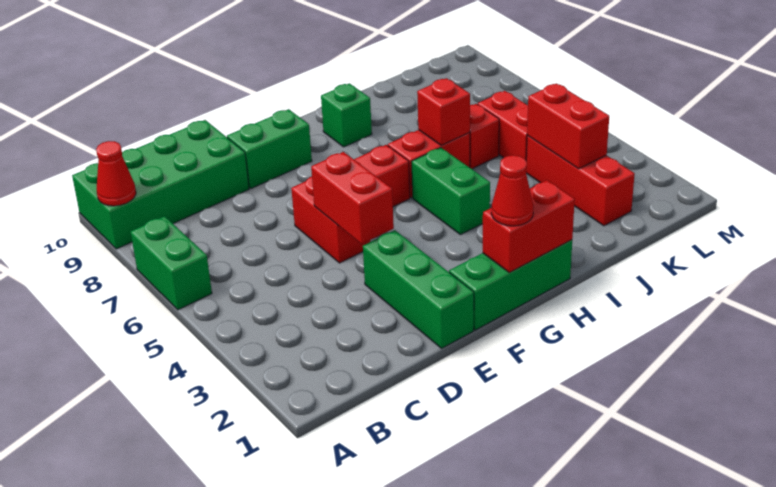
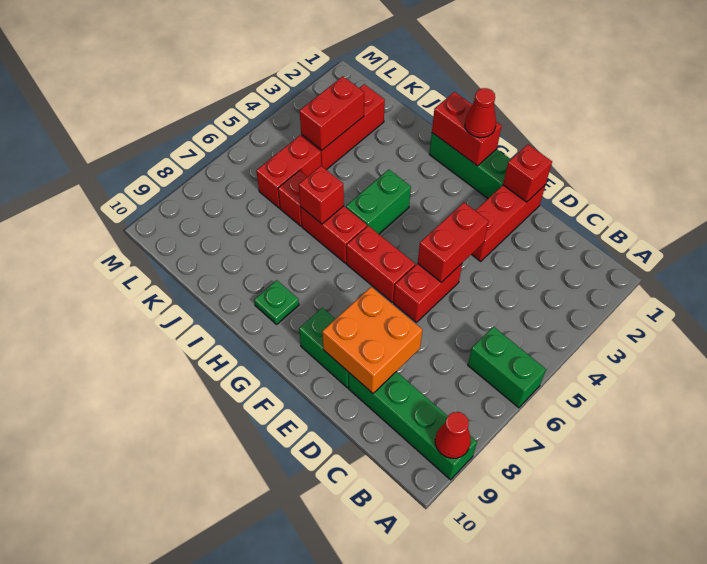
green brick A6:A7 level 1 -> green brick A6:B6 level 1
green brick A9:D10 level 1 -> green brick A9:D9 level 1
none -> orange brick D8:E9 level 2
green brick E1:E3 level 1 -> red brick E1:E3 level 1
none -> red brick E1 level 2
green brick H9 level 1 -> green plate H9 level 1

